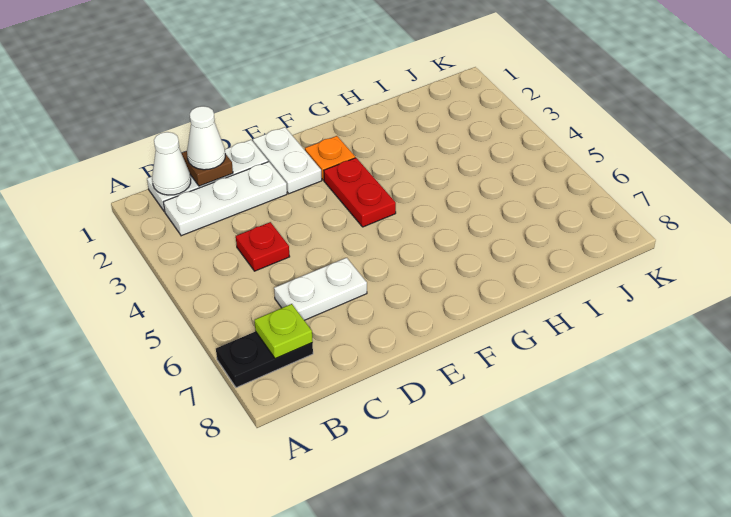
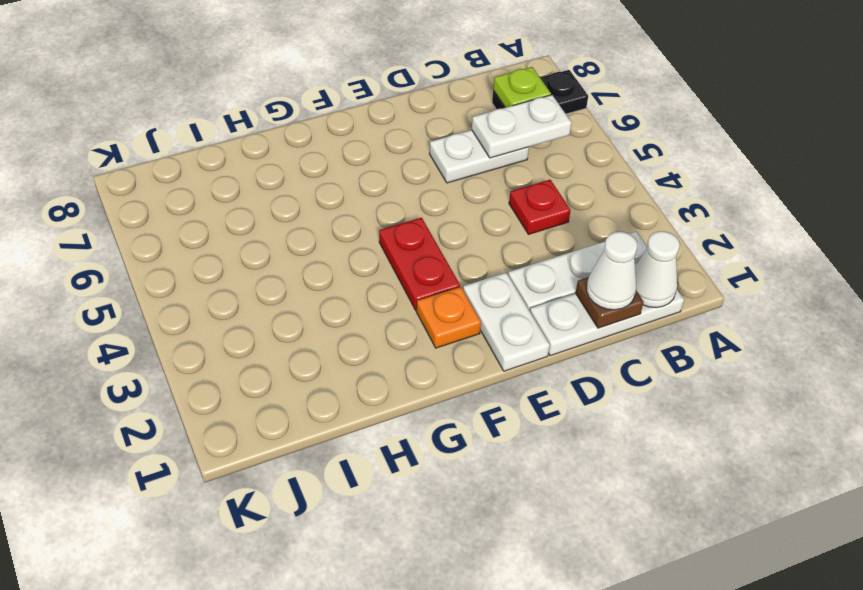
none -> white plate B6:C6 level 2

